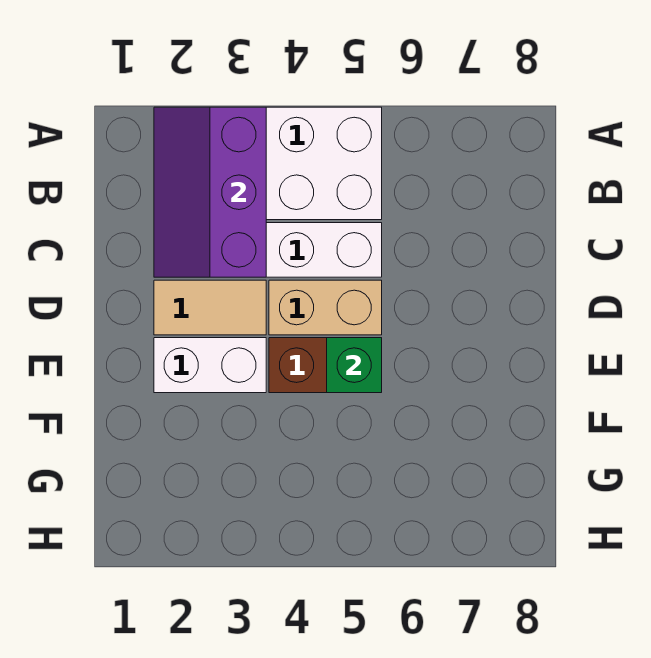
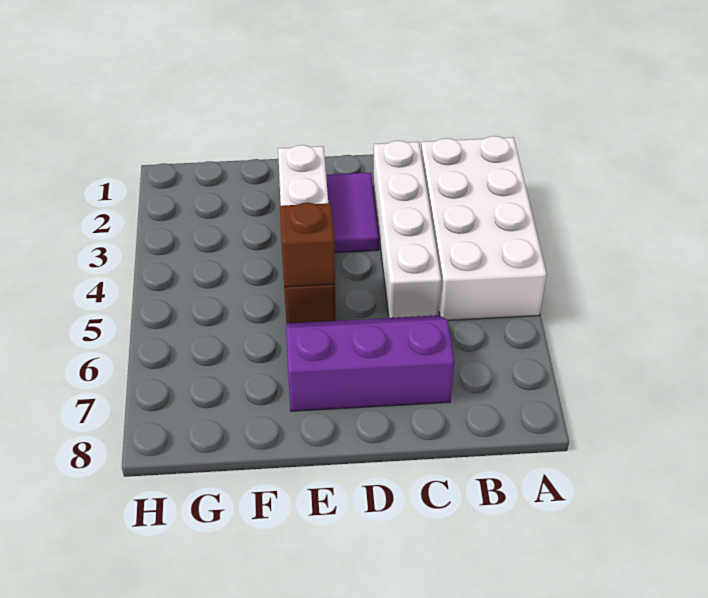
purple slope A2:C3 level 2 top 3 -> purple slope C6:E7 level 1 top 7
tan tile D2:D3 level 1 -> purple tile D2:D3 level 1
tan brick D4:D5 level 1 -> none
green brick E5 level 2 -> brown brick E5 level 2

